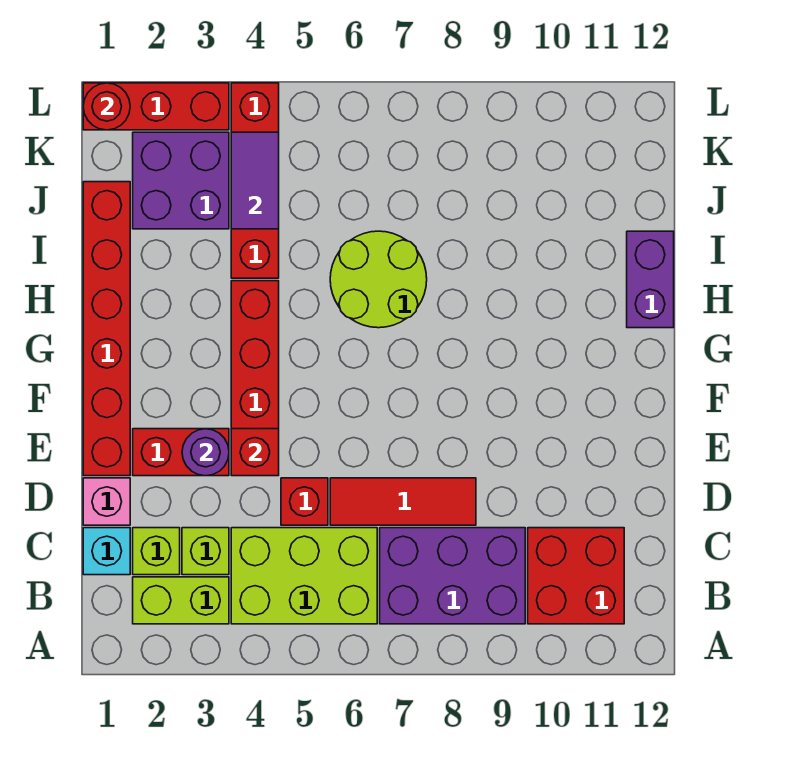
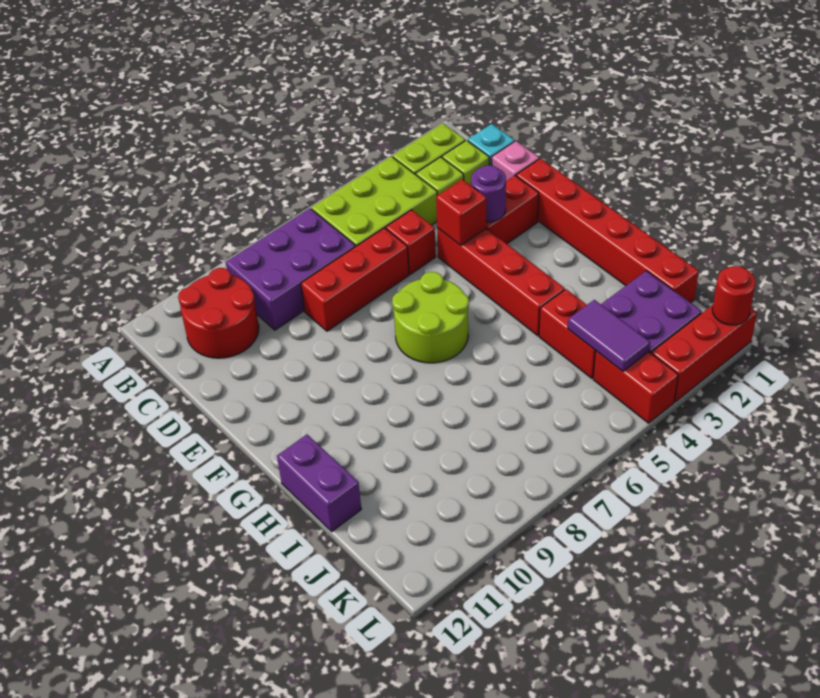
red brick B10:C11 level 1 -> red round brick B10:C11 level 1
red tile D6:D8 level 1 -> red brick D6:D8 level 1
lime round brick H6:I7 level 1 -> lime round brick F6:G7 level 1

